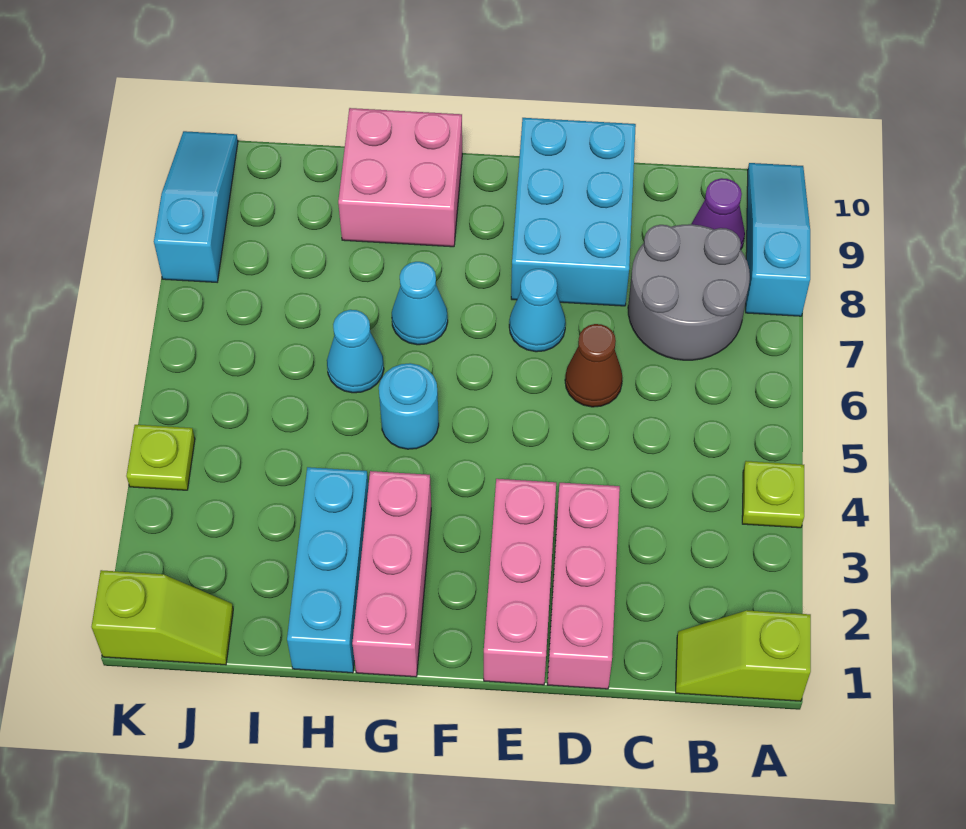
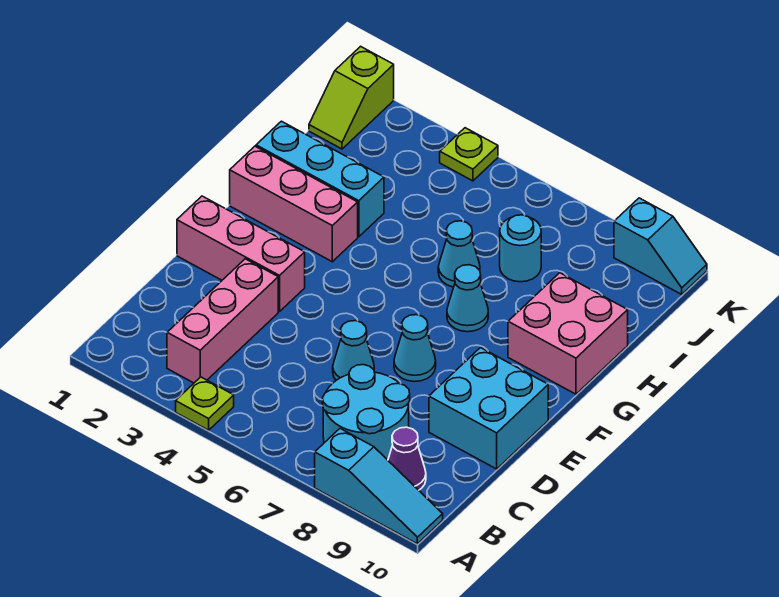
lime slope A1:B1 level 1 top A -> none
grey round brick B7:C8 level 1 -> cyan round brick B7:C8 level 1
pink brick D1:D3 level 1 -> pink brick B3:D3 level 1
brown cone D6 level 1 -> cyan cone D6 level 1
cyan brick D8:E10 level 1 -> cyan brick D9:E10 level 1
cyan round brick G5 level 1 -> cyan round brick I7 level 1
cyan slope K8:K10 level 1 top 8 -> cyan slope K9:K10 level 1 top 9

